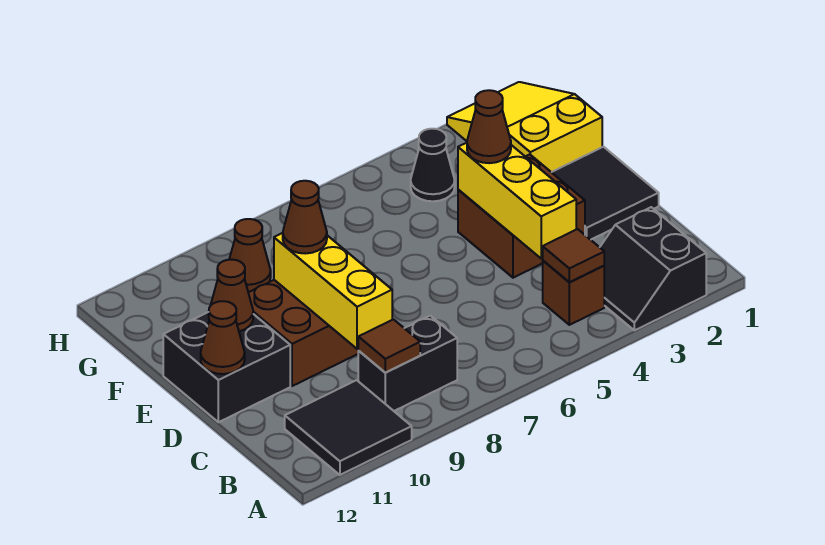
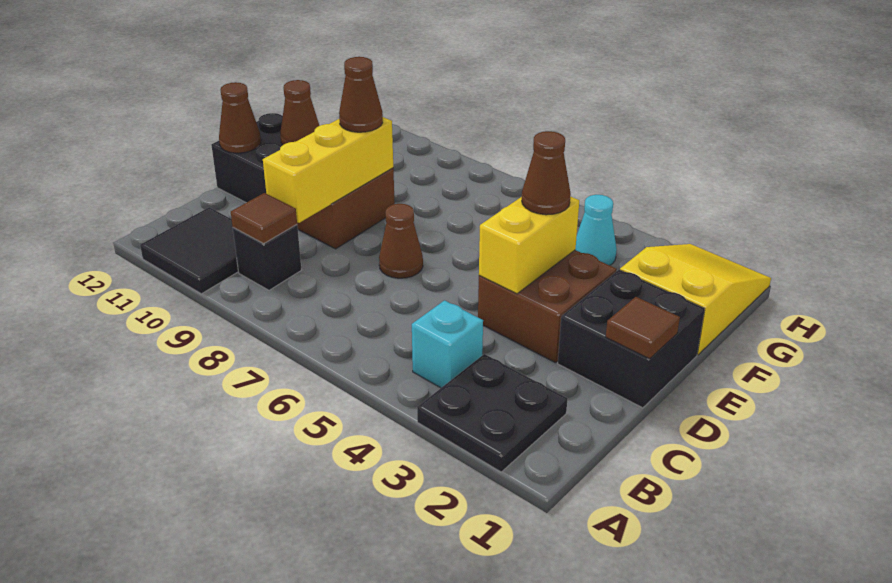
black slope A2:B3 level 1 top 2 -> black plate A2:B3 level 1
brown brick B4 level 1 -> cyan brick B4 level 1
brown tile B4 level 2 -> brown tile D1 level 2
black brick B8:B9 level 1 -> black brick B9 level 1
yellow brick C4:E4 level 2 -> yellow brick D4:E4 level 2
black tile D1:E2 level 1 -> black brick D1:E2 level 1
black cone G4 level 1 -> cyan cone G4 level 1
brown cone G9 level 1 -> brown cone D7 level 1

